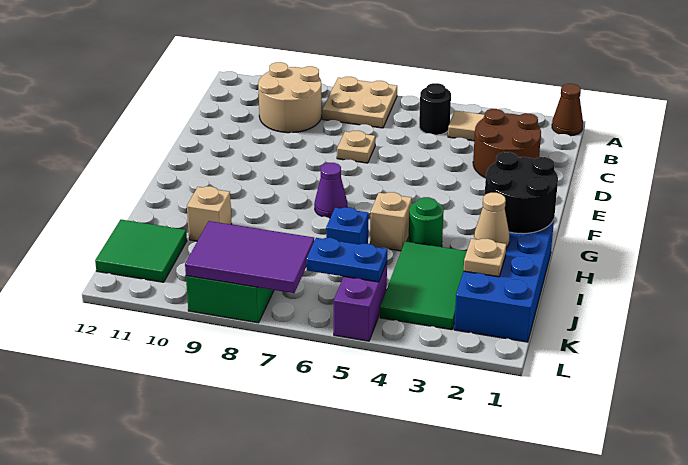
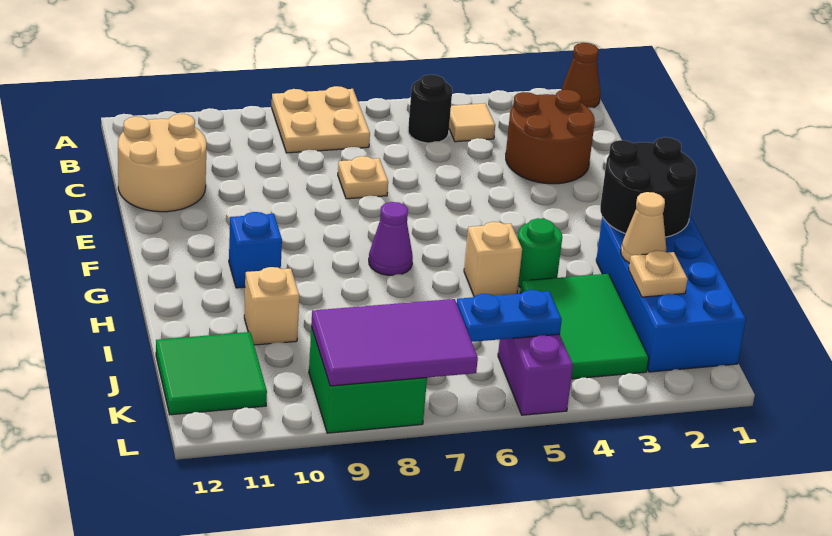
tan round brick B9:C10 level 1 -> tan round brick C11:D12 level 1
blue brick I6 level 1 -> blue brick G10 level 1

